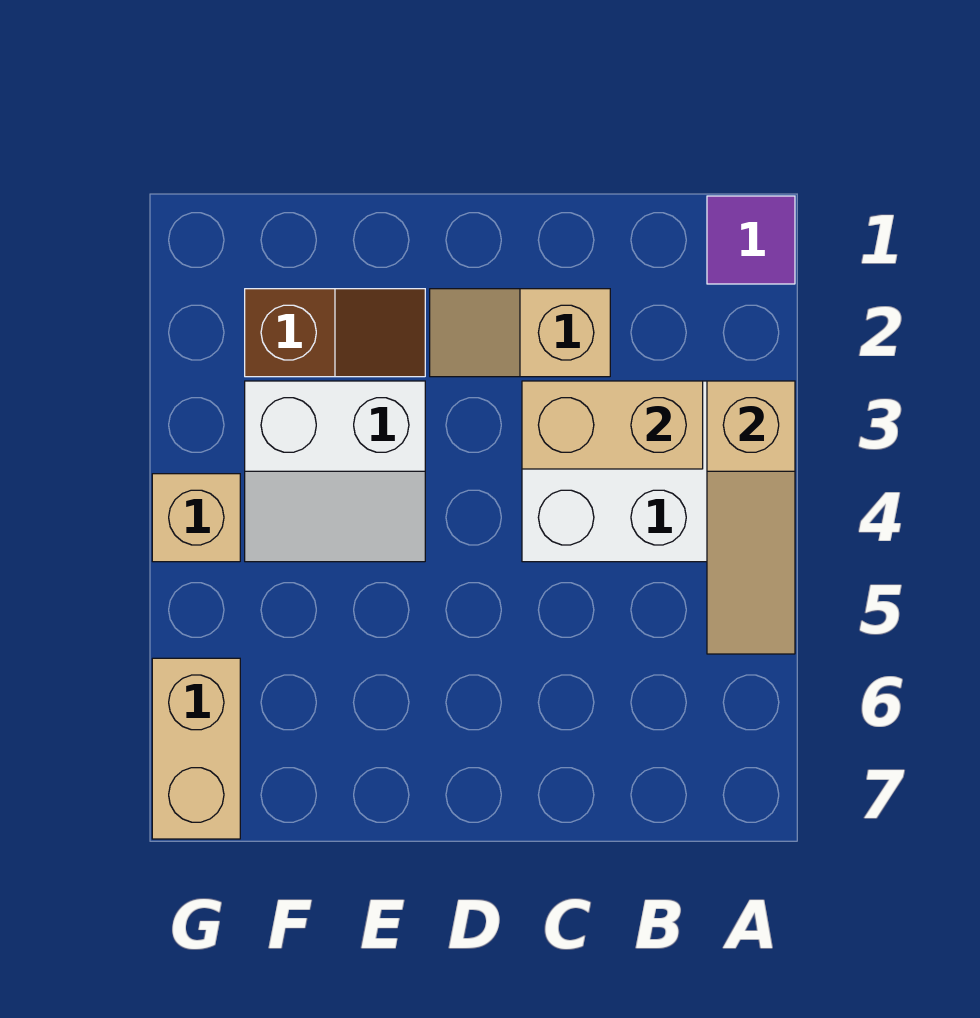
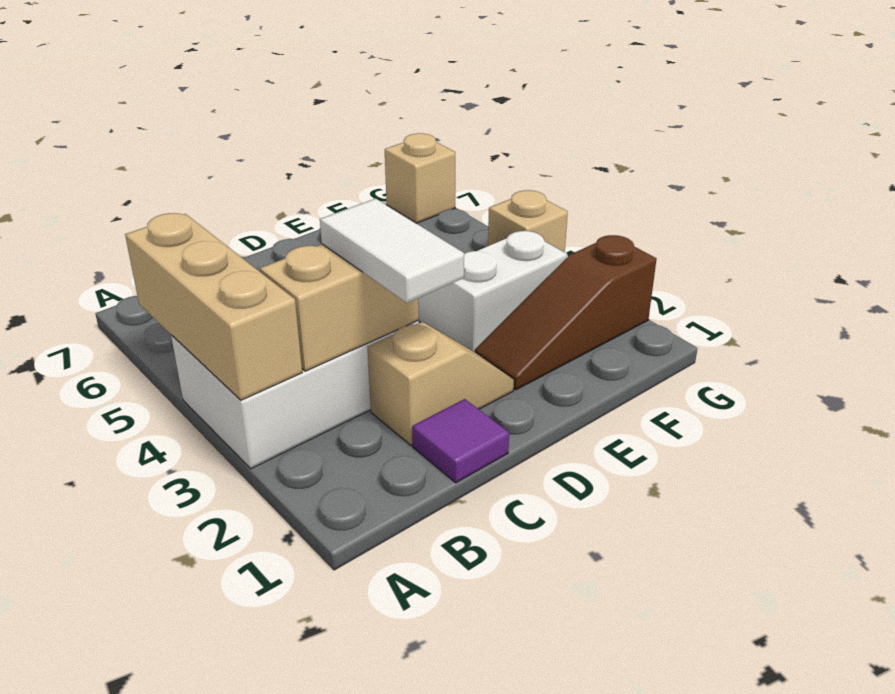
purple tile A1 level 1 -> purple tile C1 level 1
tan slope A3:A5 level 2 top 3 -> tan brick A3:A5 level 2
none -> white tile C2:C3 level 3
brown slope E2:F2 level 1 top F -> brown slope E2:G2 level 1 top G
tan brick G6:G7 level 1 -> tan brick G7 level 1

